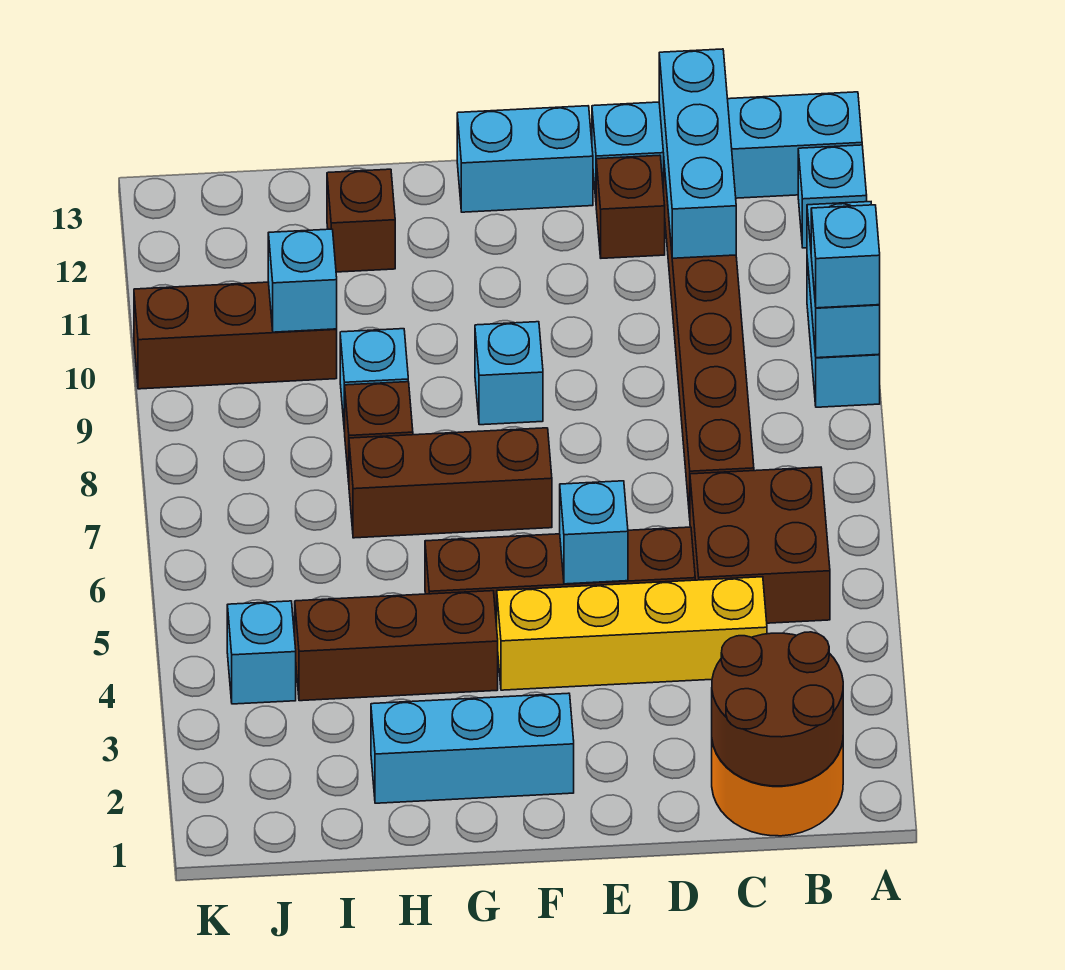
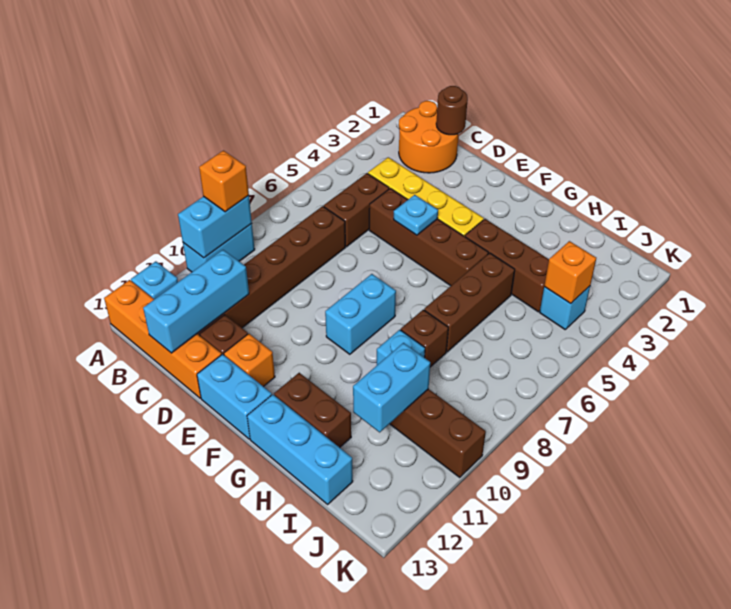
cyan brick A9 level 3 -> orange brick A9 level 3
cyan brick A13:D13 level 1 -> orange brick A13:D13 level 1
brown round brick B1:C2 level 2 -> brown round brick C1 level 2
brown brick B5:C6 level 1 -> brown brick C5:C6 level 1
cyan brick E5 level 2 -> cyan plate E5 level 2
none -> orange brick E12 level 1
cyan brick F2:H2 level 1 -> cyan brick G13:I13 level 1
brown brick F7:H7 level 1 -> brown brick H5:H7 level 1
cyan brick F9 level 1 -> cyan brick F8:F9 level 1
brown brick H12 level 1 -> brown brick G12:H12 level 1
cyan brick I10 level 2 -> cyan brick I10:I11 level 2
none -> orange brick J4 level 2

